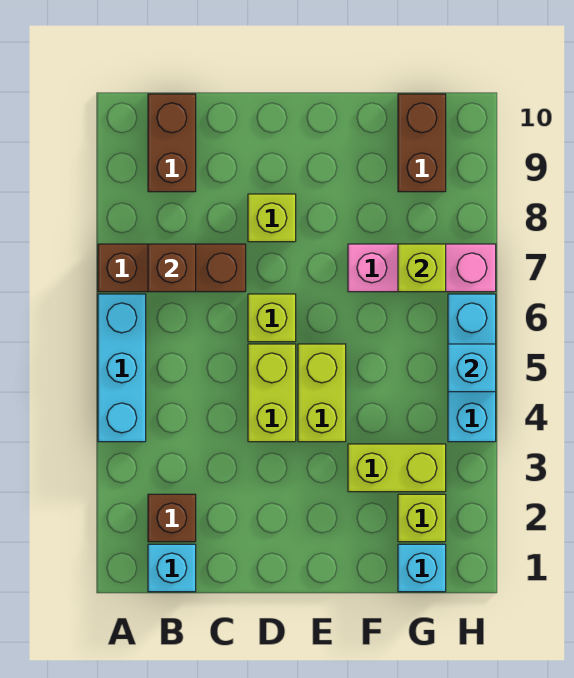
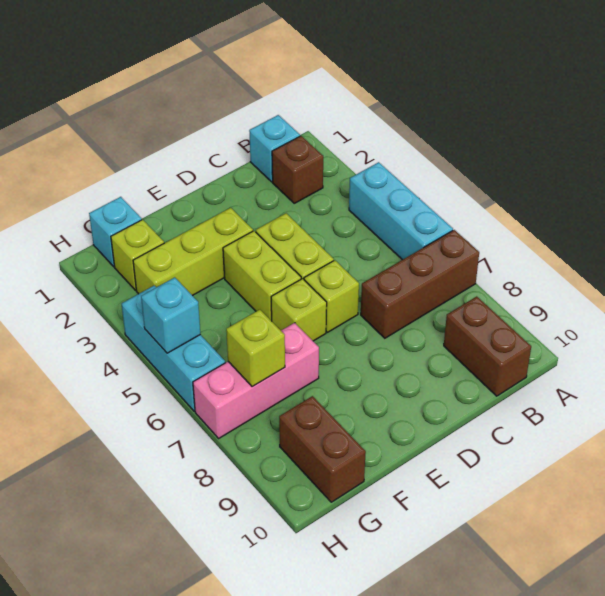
brown brick B7 level 2 -> none
lime brick D8 level 1 -> lime brick E6 level 1
lime brick F3:G3 level 1 -> lime brick E3:G3 level 1

